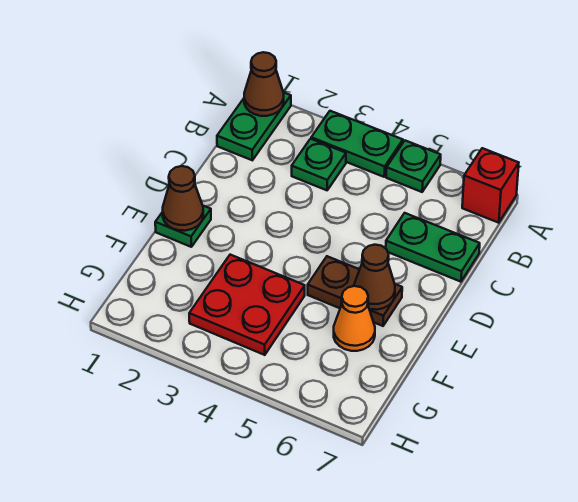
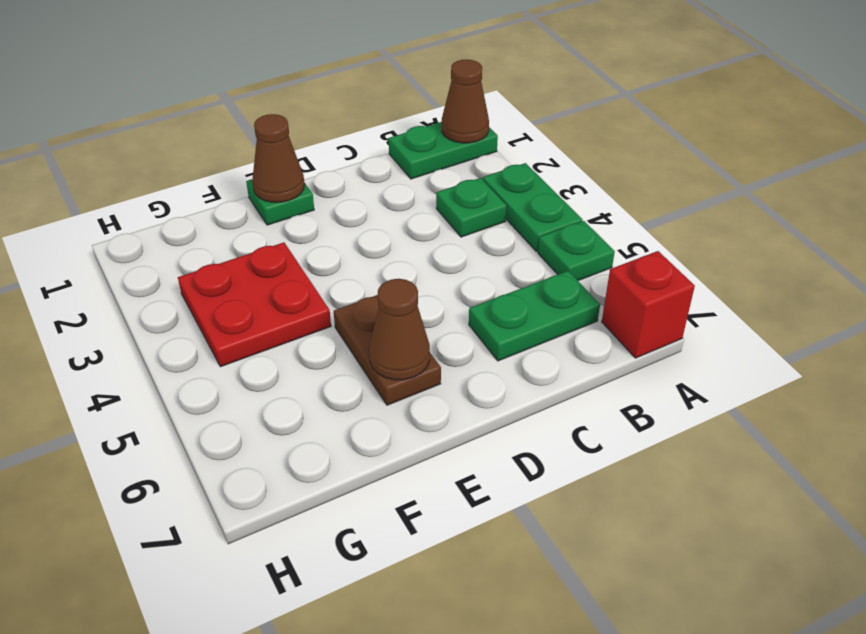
green plate C6:C7 level 1 -> green plate B6:C6 level 1
orange cone F6 level 1 -> none

